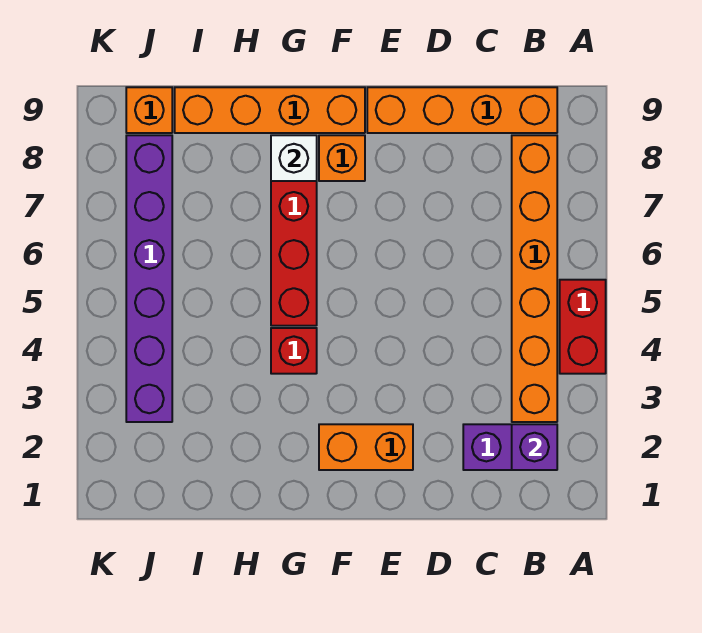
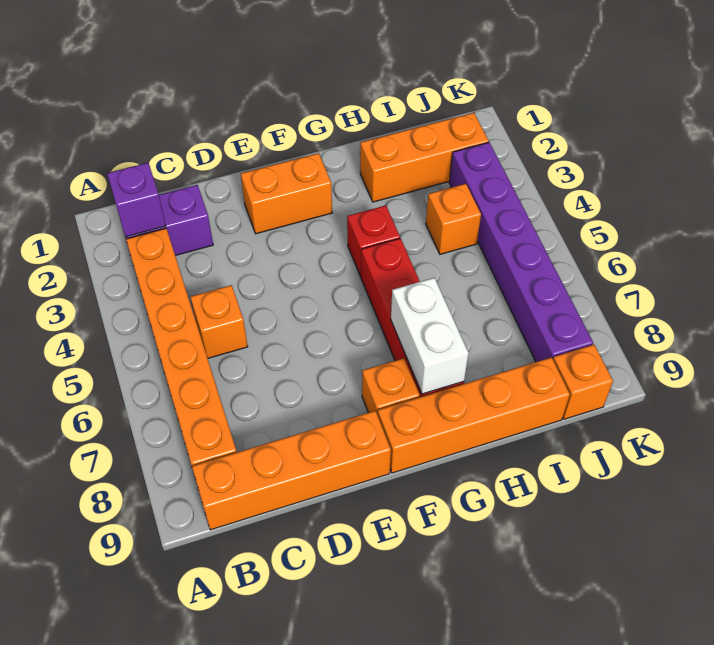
red brick A4:A5 level 1 -> none
none -> orange brick C5 level 1
white brick G8 level 2 -> white brick G7:G8 level 2
none -> orange brick H2:J2 level 1
none -> orange brick I4 level 1

